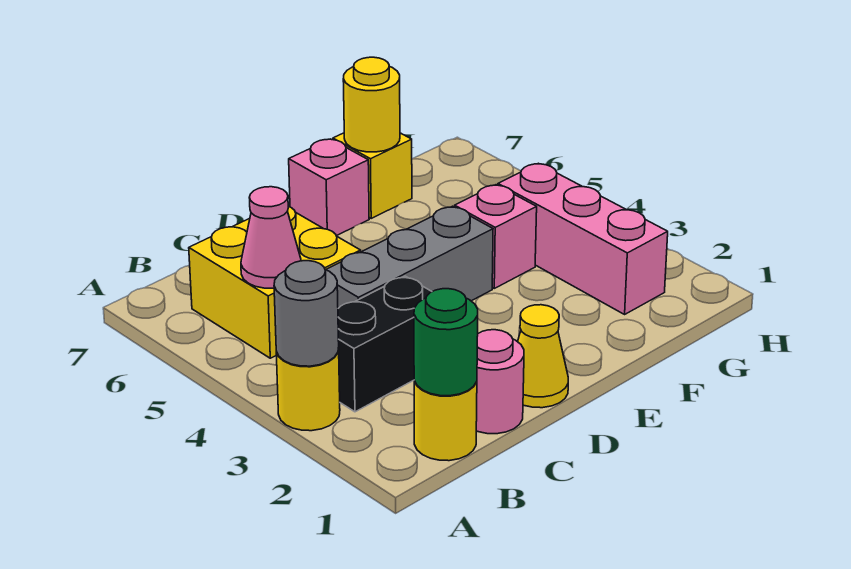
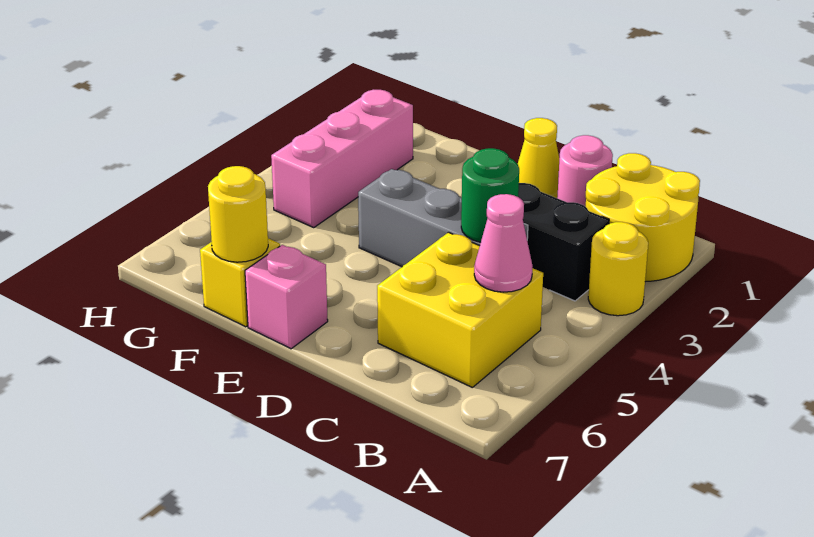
grey round brick A3 level 2 -> none
yellow round brick B1 level 1 -> yellow round brick A1:B2 level 1
green round brick B1 level 2 -> green round brick C4 level 2
pink brick F4 level 1 -> none

